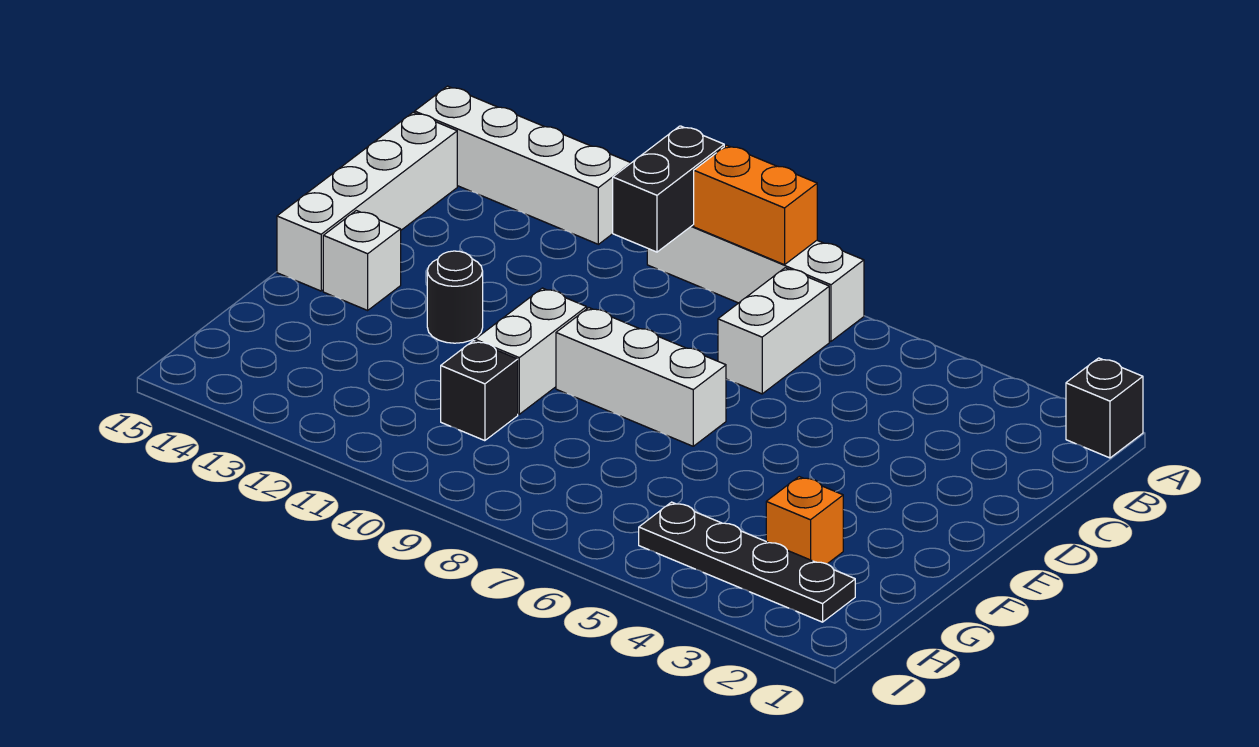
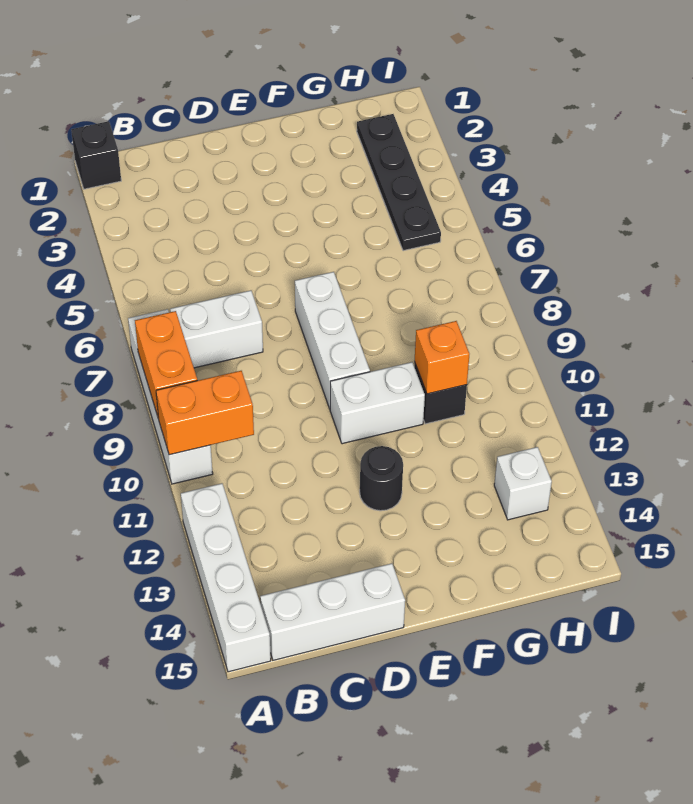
black brick A10:B10 level 2 -> orange brick A10:B10 level 2
white brick B15:E15 level 1 -> white brick B15:D15 level 1
white brick E14 level 1 -> white brick H13 level 1
orange brick G3 level 1 -> orange brick G10 level 2

